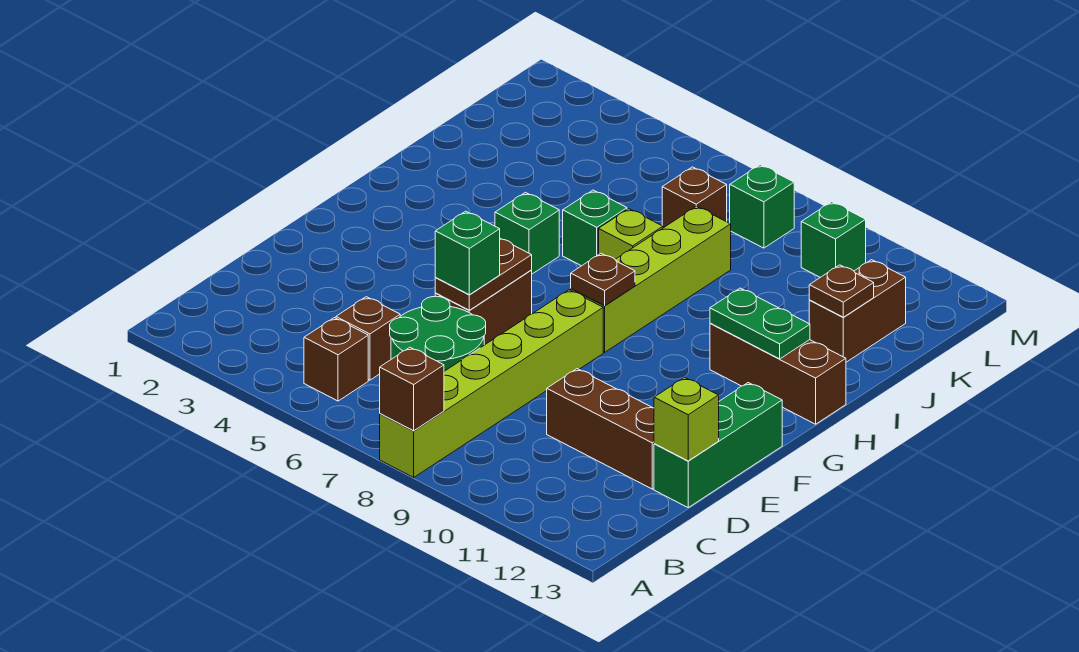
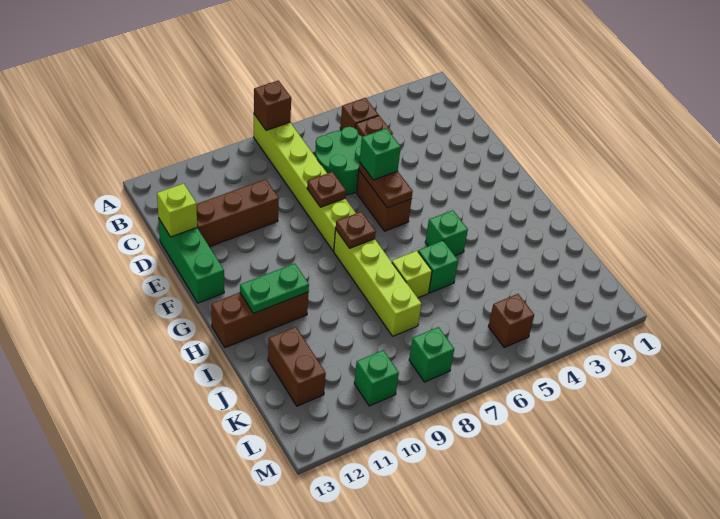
brown plate J12 level 2 -> brown plate E8 level 2
brown brick K7 level 1 -> brown brick L5 level 1

